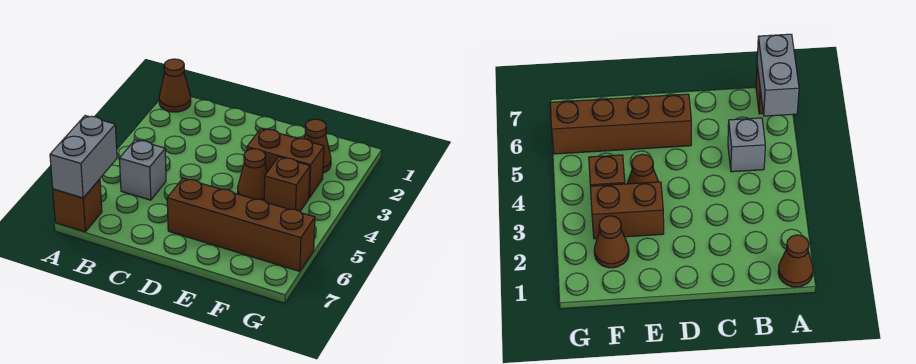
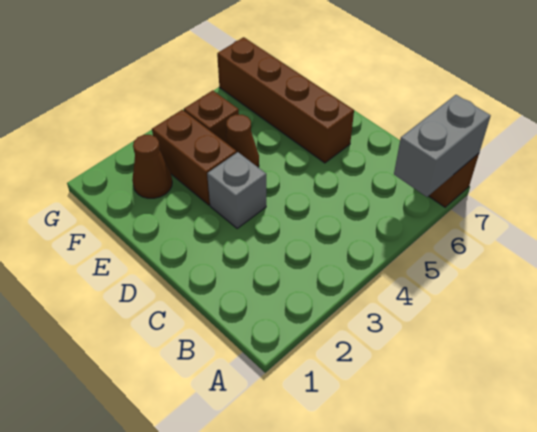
brown cone A1 level 1 -> none
grey brick B5 level 1 -> grey brick D3 level 1

